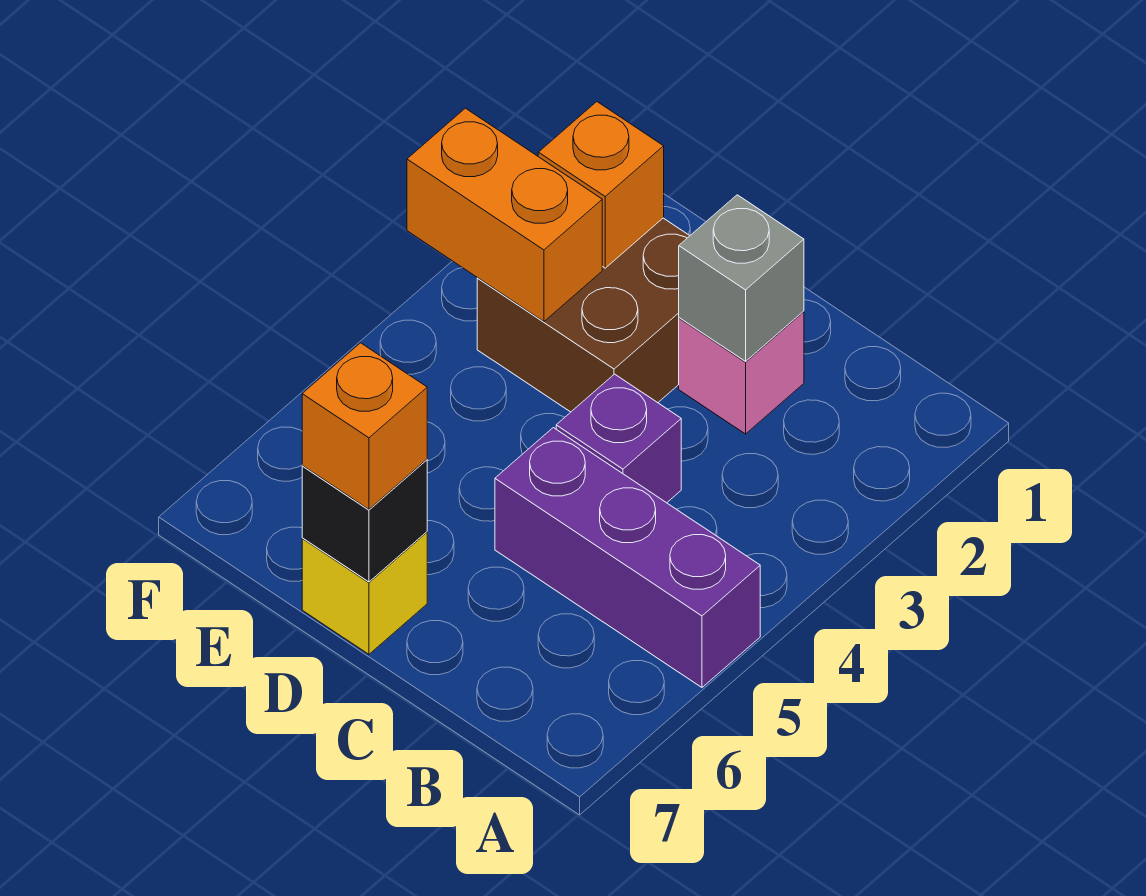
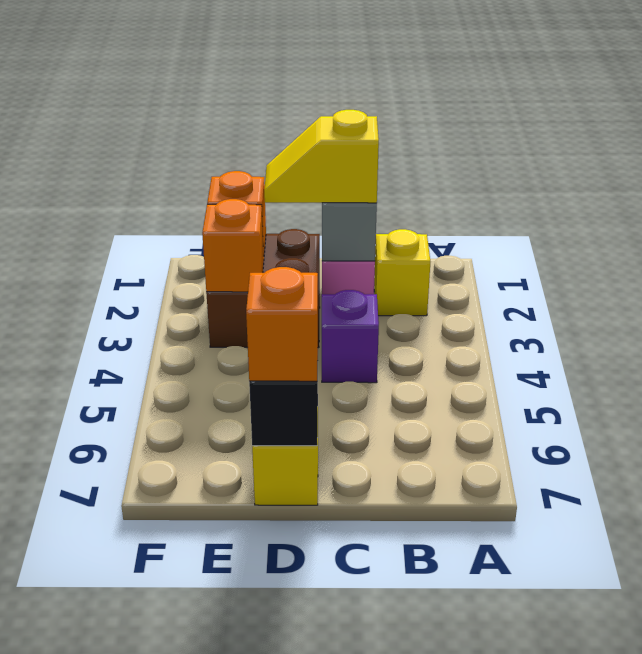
purple brick A5:C5 level 1 -> none
none -> yellow brick B2 level 1
none -> yellow slope C2:D2 level 3 top C
orange brick E3:F3 level 2 -> orange brick E3 level 2

